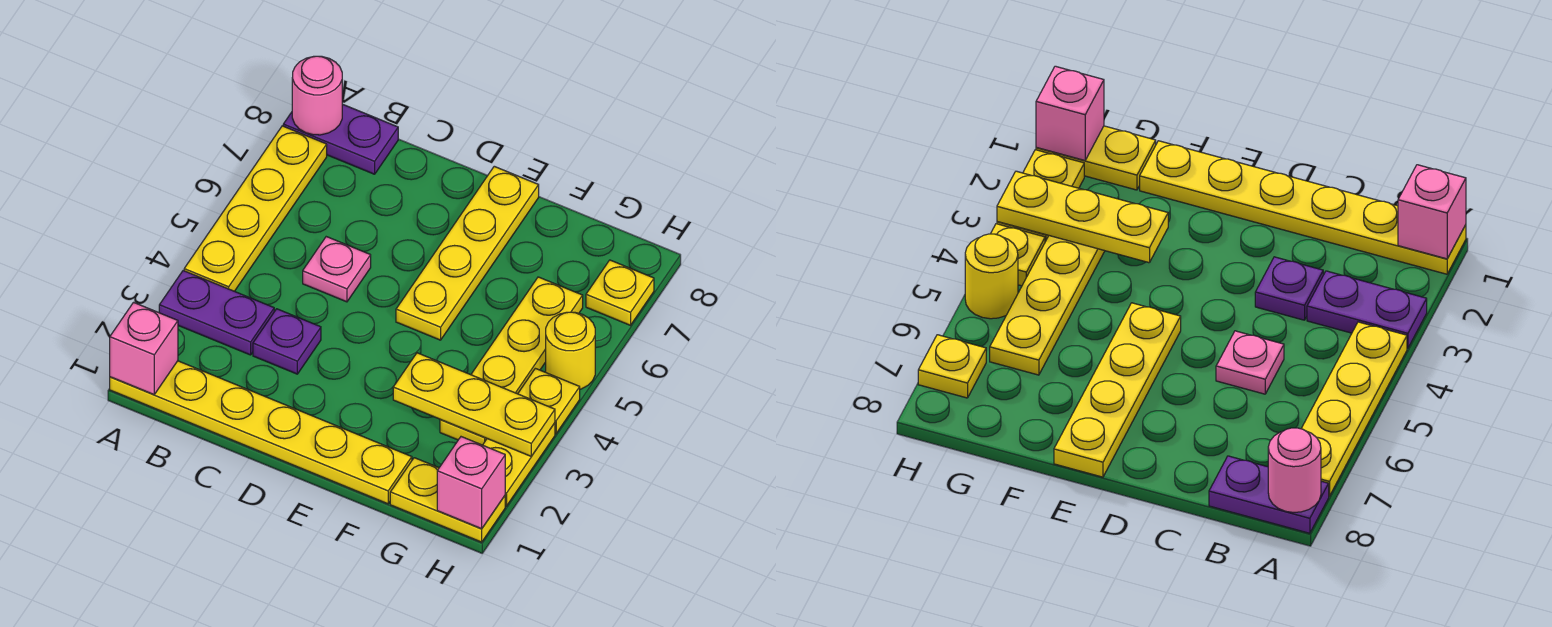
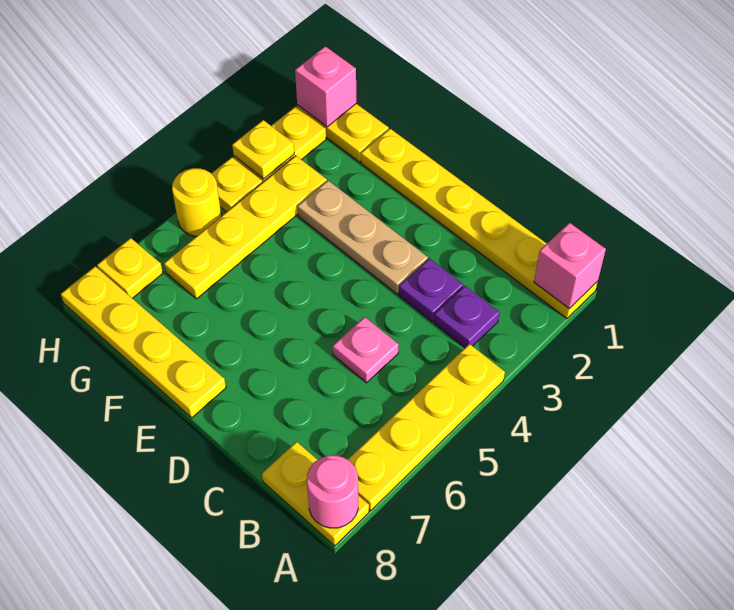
purple plate A3:B3 level 1 -> purple plate B3 level 1
purple plate A8:B8 level 1 -> yellow plate A8:B8 level 1
none -> tan plate D3:F3 level 1
yellow plate E5:E8 level 1 -> yellow plate E8:H8 level 1
yellow plate F3:H3 level 2 -> yellow plate H3 level 2

